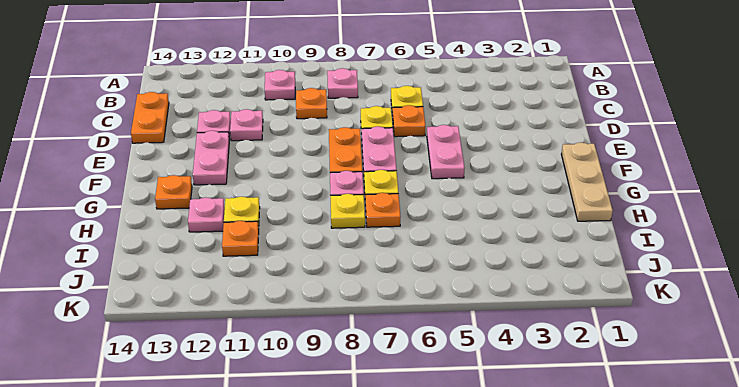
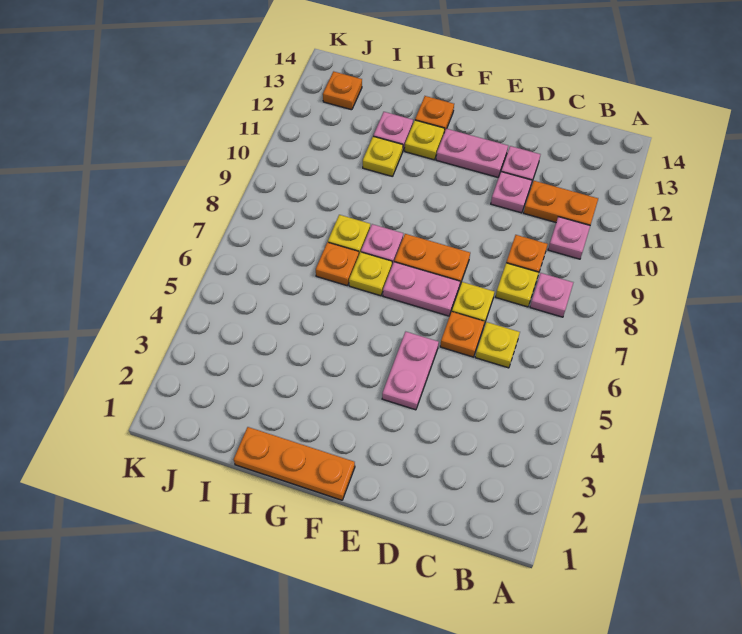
none -> yellow plate C8 level 1
orange plate C14:D14 level 1 -> orange plate B11:C11 level 1
pink plate E5:F5 level 1 -> pink plate E4:E5 level 1
tan plate F1:H1 level 1 -> orange plate F1:H1 level 1
none -> yellow plate G12 level 1
orange plate I11 level 1 -> orange plate J13 level 1

